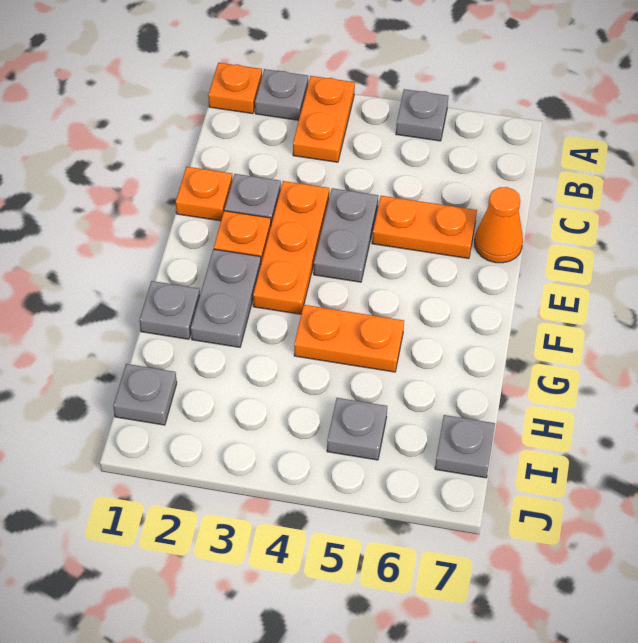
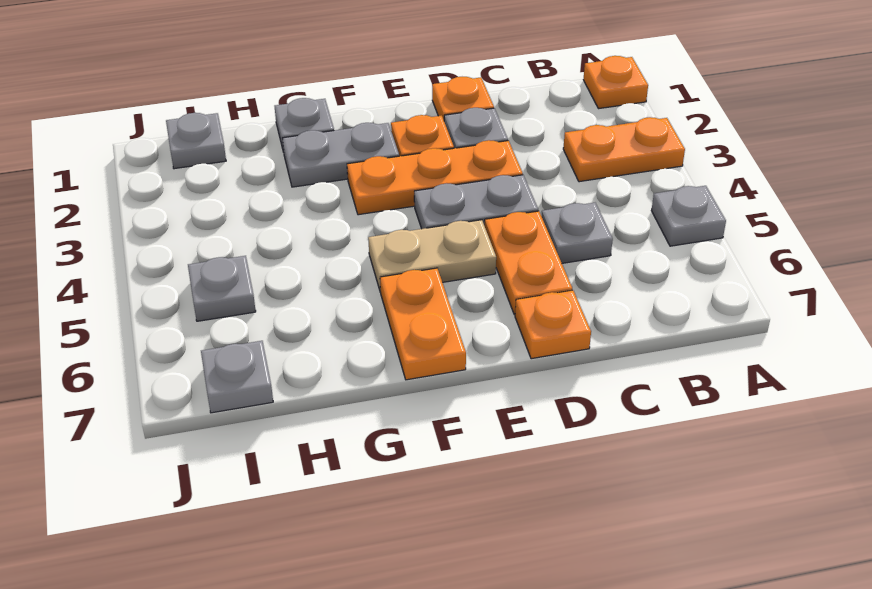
grey plate A2 level 1 -> grey plate C5 level 1
orange cone D7 level 1 -> orange plate D7 level 1
none -> tan plate E5:F5 level 1
orange plate G4:G5 level 1 -> orange plate F6:F7 level 1

